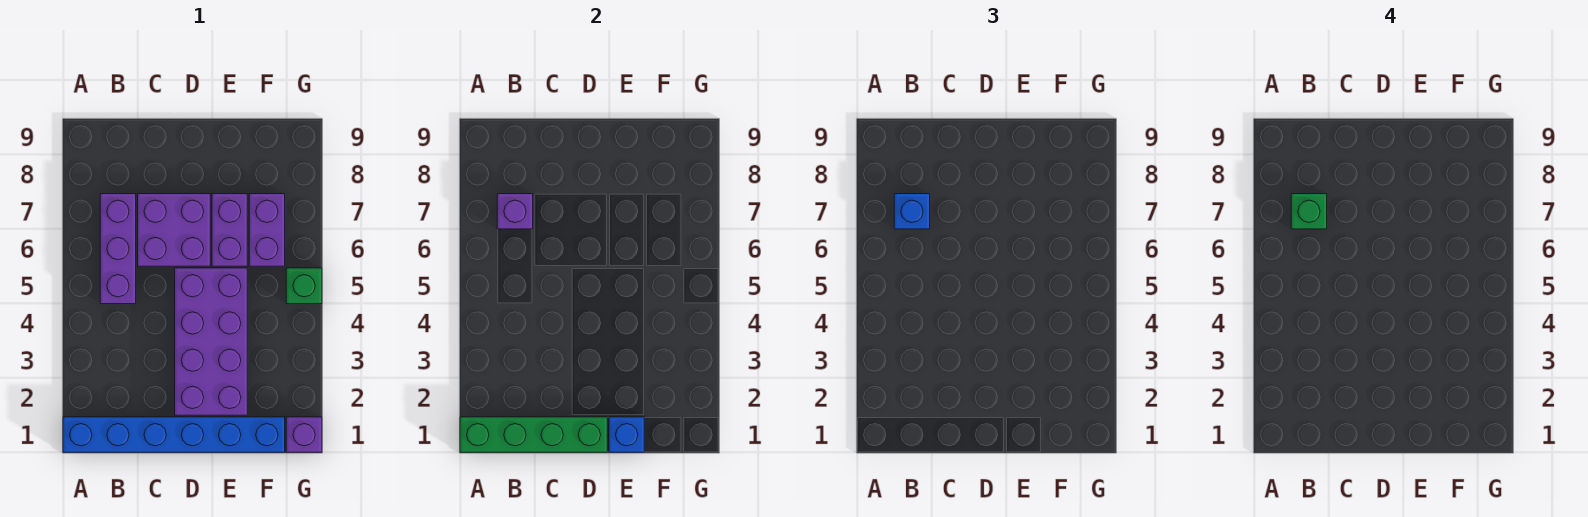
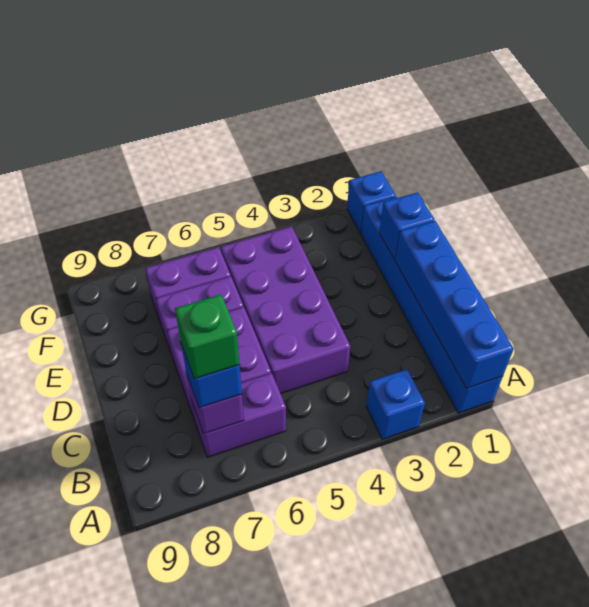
green brick A1:D1 level 2 -> blue brick A1:D1 level 2
none -> blue brick A3 level 1
purple brick B5:B7 level 1 -> purple brick B6:B7 level 1
purple brick D2:E5 level 1 -> purple brick C4:F5 level 1
purple brick G1 level 1 -> blue brick G1 level 1
green brick G5 level 1 -> none

